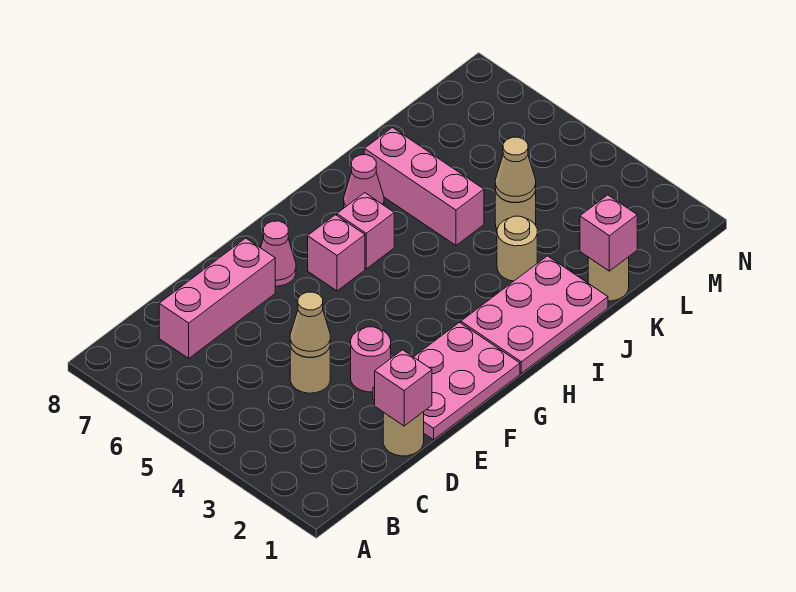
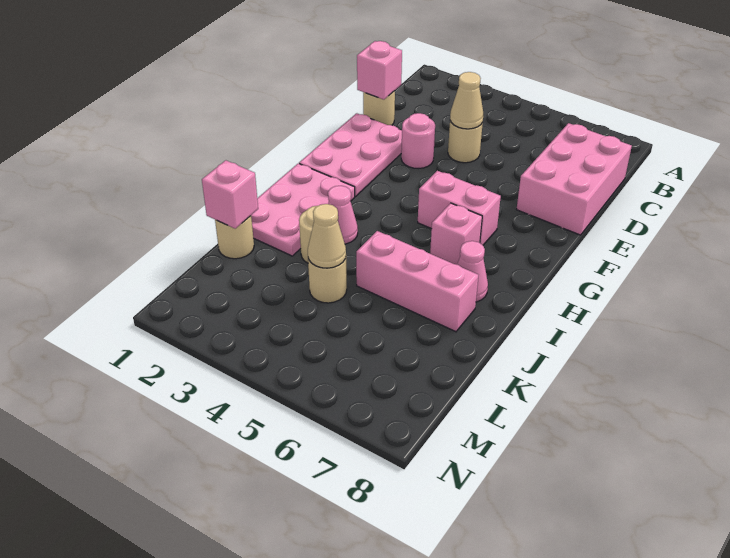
pink brick C7:E7 level 1 -> pink brick C7:E8 level 1
pink cone F7 level 1 -> pink cone I3 level 1
pink brick G6 level 1 -> pink brick G5:G6 level 1

